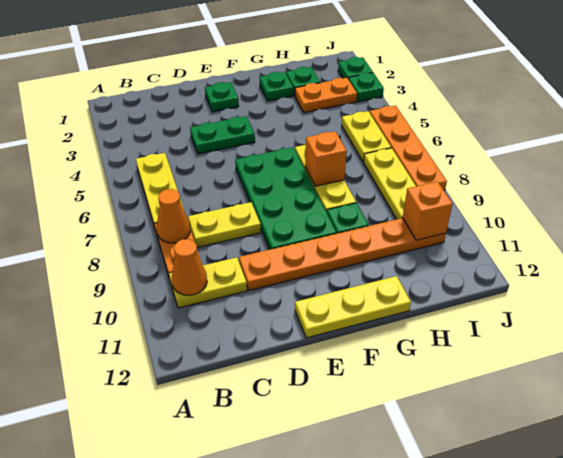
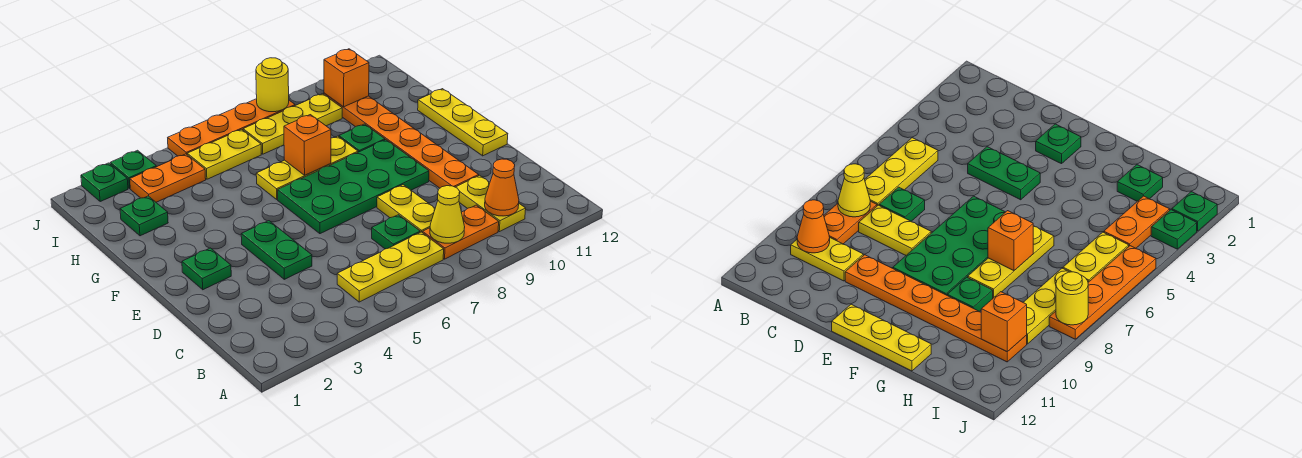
orange cone B8 level 2 -> yellow cone B8 level 2
green plate G2 level 1 -> green plate C7 level 1
orange plate H3:I3 level 1 -> orange plate I3:I4 level 1
none -> yellow round brick J8 level 2

